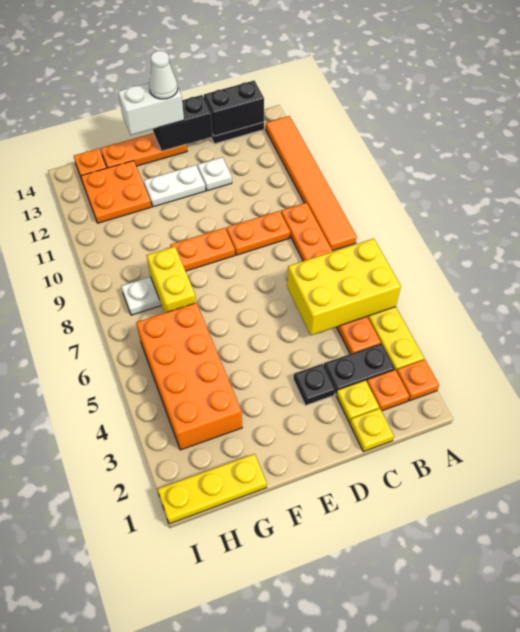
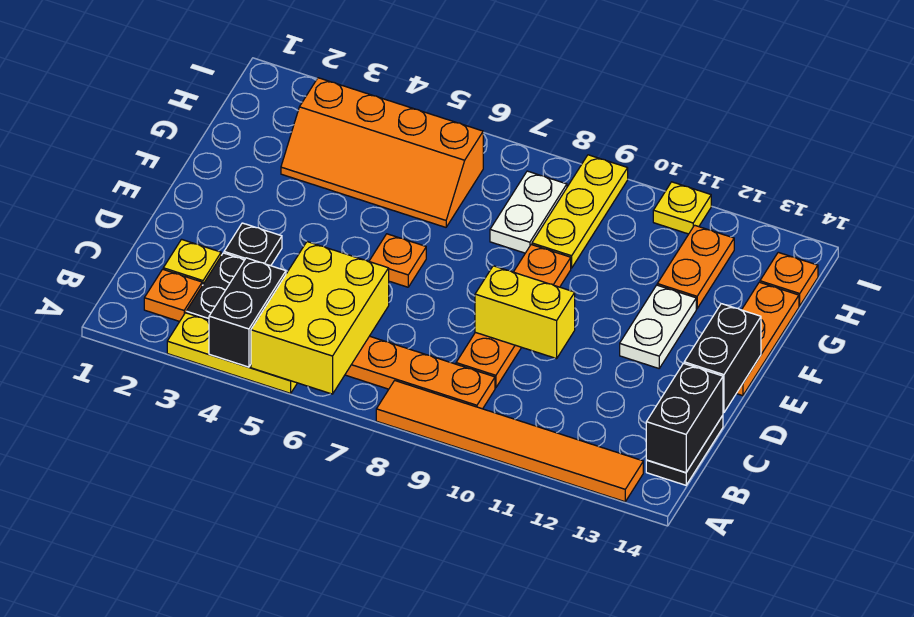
orange plate A2 level 1 -> orange plate E6 level 1
none -> black brick A4:B4 level 2
yellow plate C1 level 1 -> yellow plate I11 level 1
white plate D12 level 1 -> none
white brick E14:F14 level 3 -> none
white cone E14 level 4 -> none
yellow plate G1:I1 level 1 -> yellow plate G9:I9 level 1
orange brick G3:H6 level 1 -> orange slope G3:H6 level 1 top H
yellow brick G7:G8 level 2 -> yellow brick D9:D10 level 2
orange plate G12:H13 level 1 -> orange plate G12:H12 level 1

